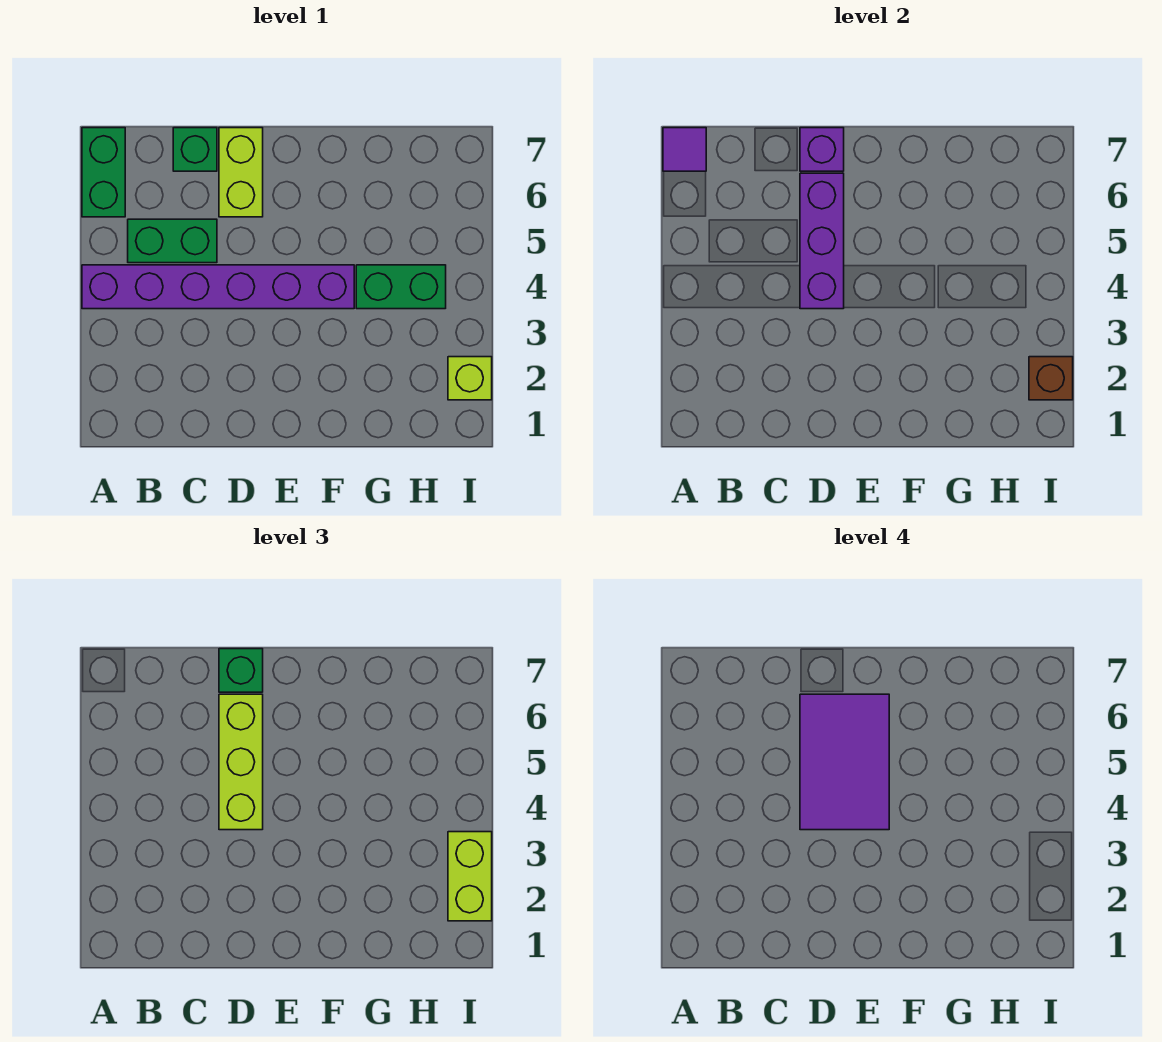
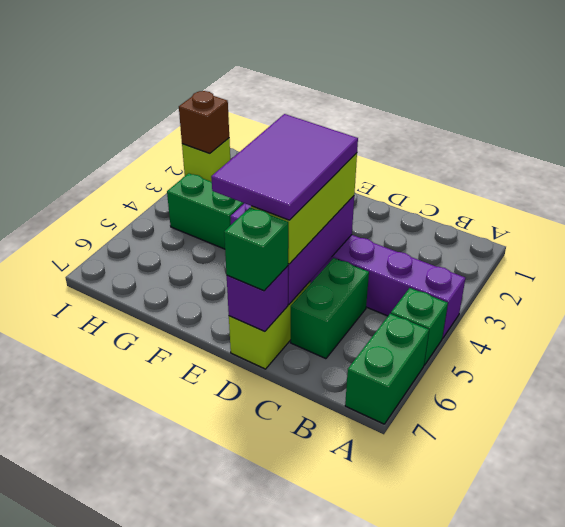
purple tile A7 level 2 -> none
green brick B5:C5 level 1 -> green brick C5:C6 level 1
green brick C7 level 1 -> green brick A5 level 1
lime brick I2:I3 level 3 -> none

